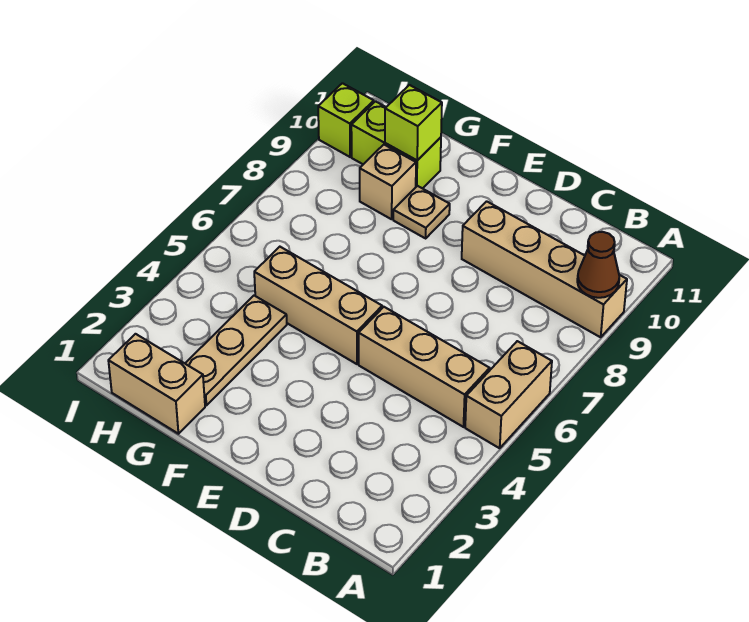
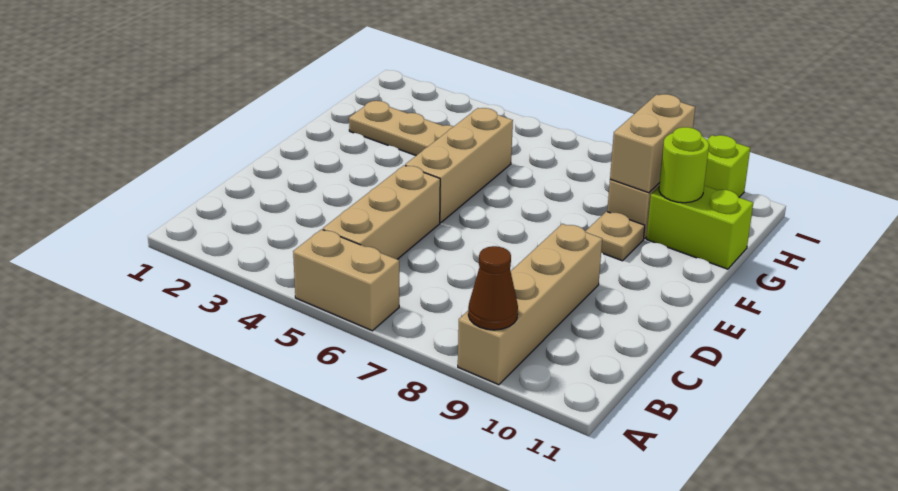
tan brick G1:H1 level 1 -> tan brick G9:H9 level 2
lime brick G10:H10 level 1 -> lime brick G10:G11 level 1
lime brick G10 level 2 -> lime round brick G10 level 2

